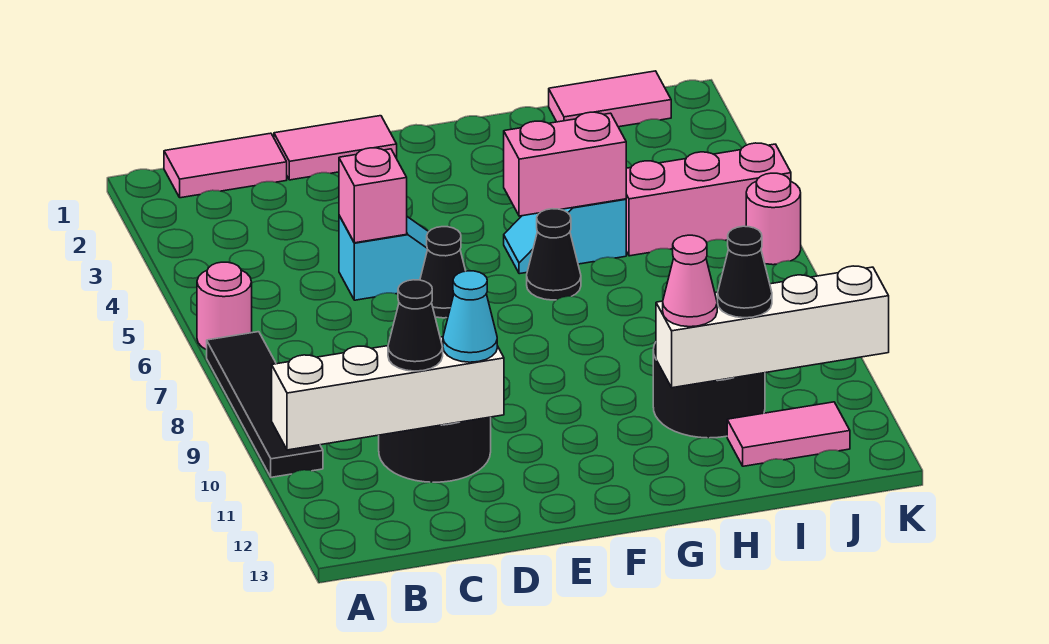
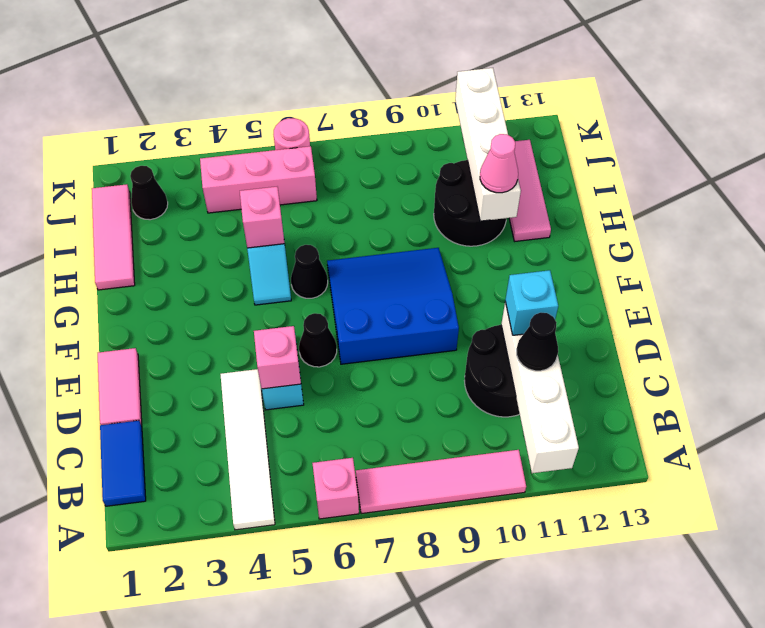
none -> white tile A4:D4 level 1
pink round brick A6 level 1 -> pink brick A6 level 1
black tile A7:A10 level 1 -> pink tile A7:A10 level 1
pink tile B1:C1 level 1 -> blue tile B1:C1 level 1
cyan cone D11 level 3 -> cyan brick D11 level 3
none -> blue slope E7:G9 level 1 top E
pink brick G5:H5 level 2 -> pink brick H5 level 2
pink tile I1:J1 level 1 -> pink tile H1:J1 level 1
pink brick I5:K5 level 1 -> pink brick J4:J6 level 1
black cone I11 level 3 -> black cone J2 level 1
pink tile I12:J12 level 1 -> pink tile H12:J12 level 1

